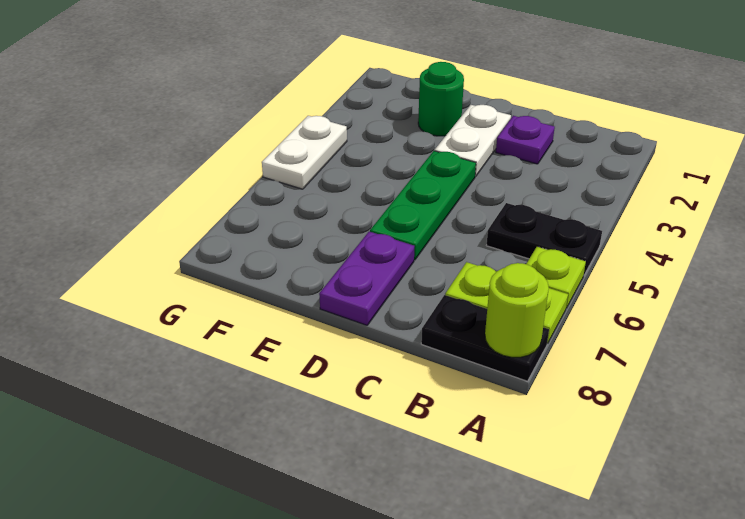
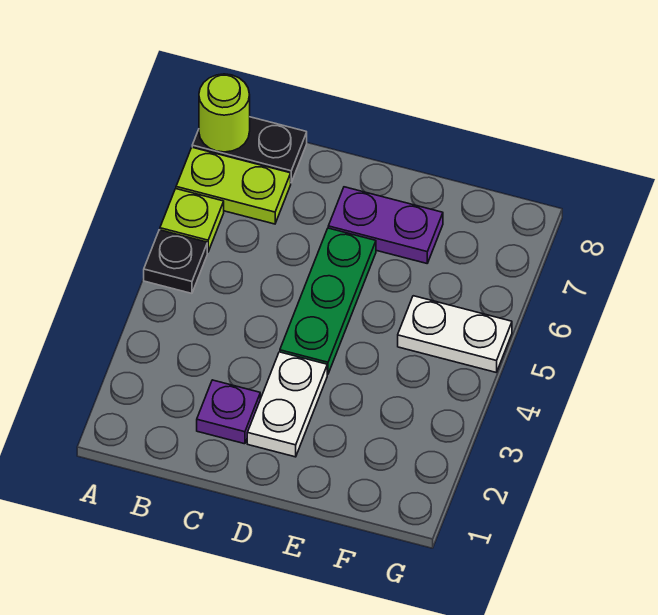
black plate A5:B5 level 1 -> black plate A5 level 1
purple plate D7:D8 level 1 -> purple plate D7:E7 level 1
green round brick E2 level 1 -> none
white plate G4:G5 level 1 -> white plate F5:G5 level 1

